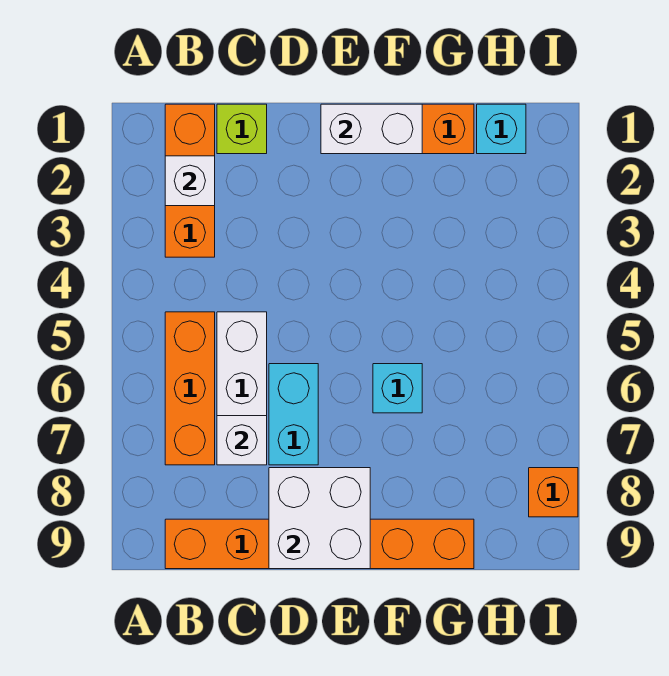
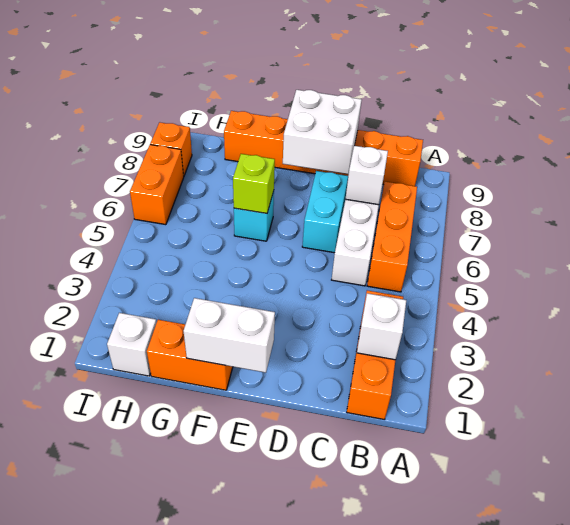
lime brick C1 level 1 -> lime brick F6 level 2
cyan brick H1 level 1 -> white brick H1 level 1
none -> orange brick I6:I7 level 1

